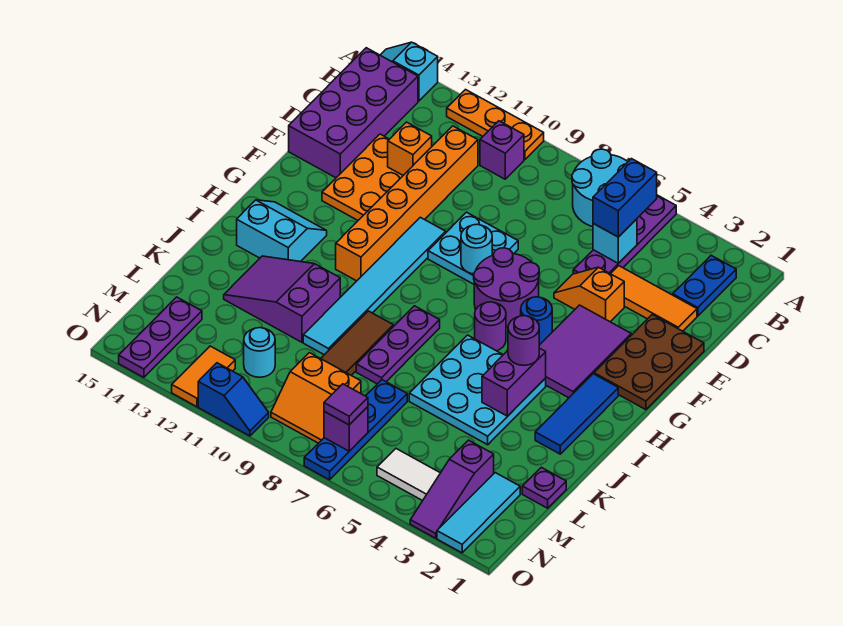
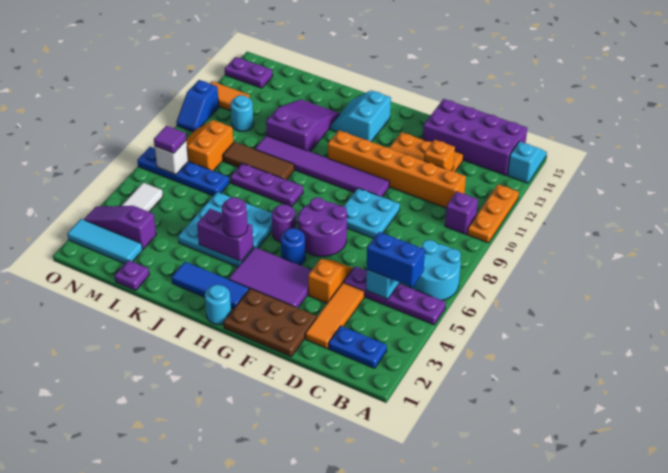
cyan round brick F8 level 2 -> cyan round brick H1 level 1
cyan tile F10:K10 level 1 -> purple tile F10:K10 level 1
cyan slope H13:I14 level 1 top I -> cyan slope H13:I14 level 1 top H
purple plate M14:O14 level 1 -> purple plate N14:O14 level 1
purple brick N7 level 2 -> white brick N7 level 2

